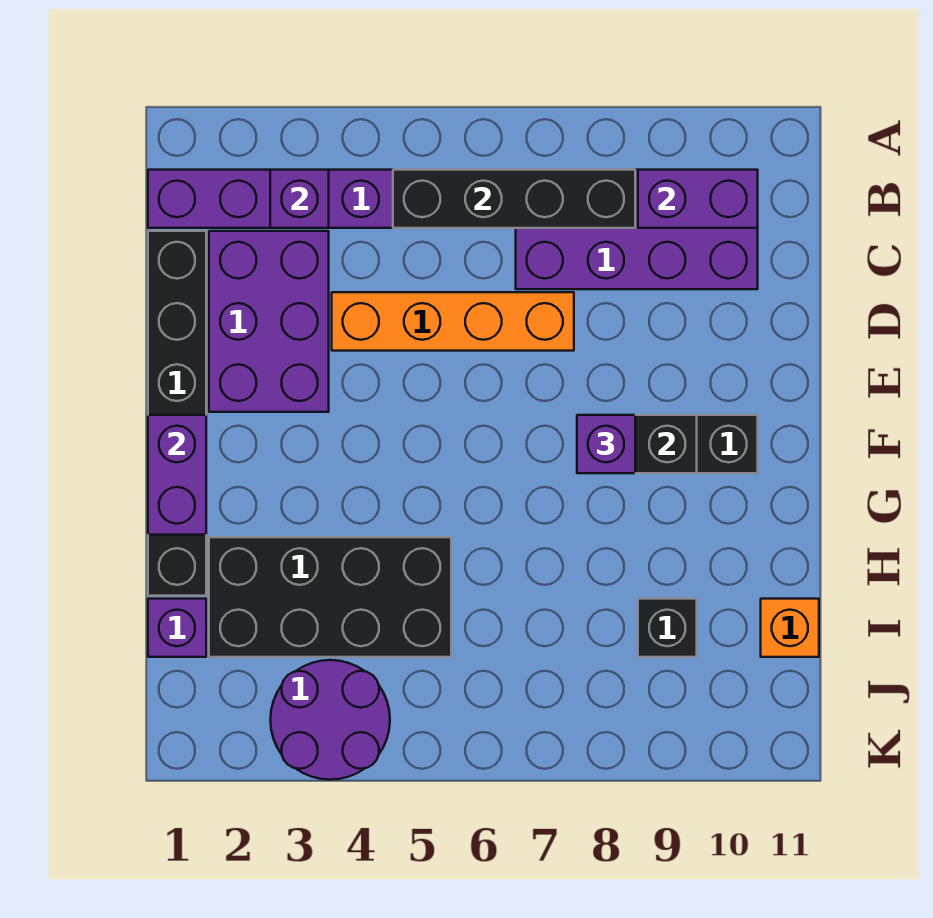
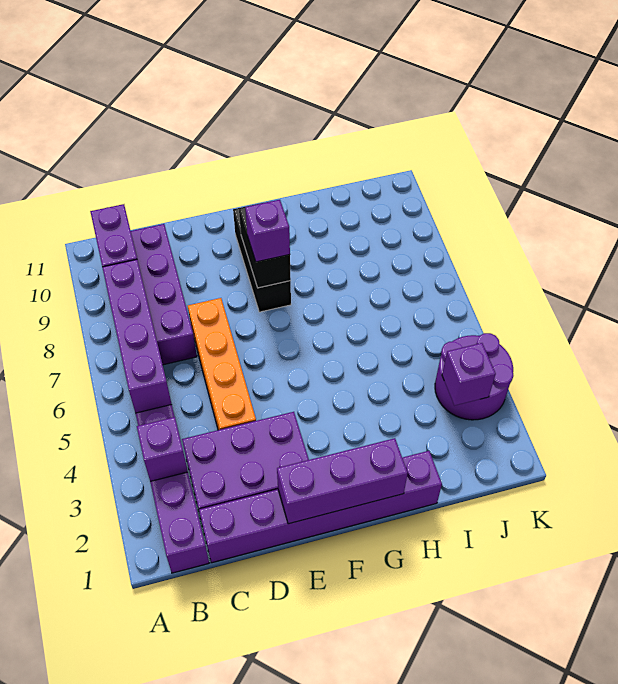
black brick B5:B8 level 2 -> purple brick B5:B8 level 2
black brick C1:H1 level 1 -> purple brick C1:H1 level 1
purple brick F1:G1 level 2 -> purple brick E1:G1 level 2
black brick H2:I5 level 1 -> none
purple brick I1 level 1 -> purple brick J3 level 2
black brick I9 level 1 -> none
orange brick I11 level 1 -> none

